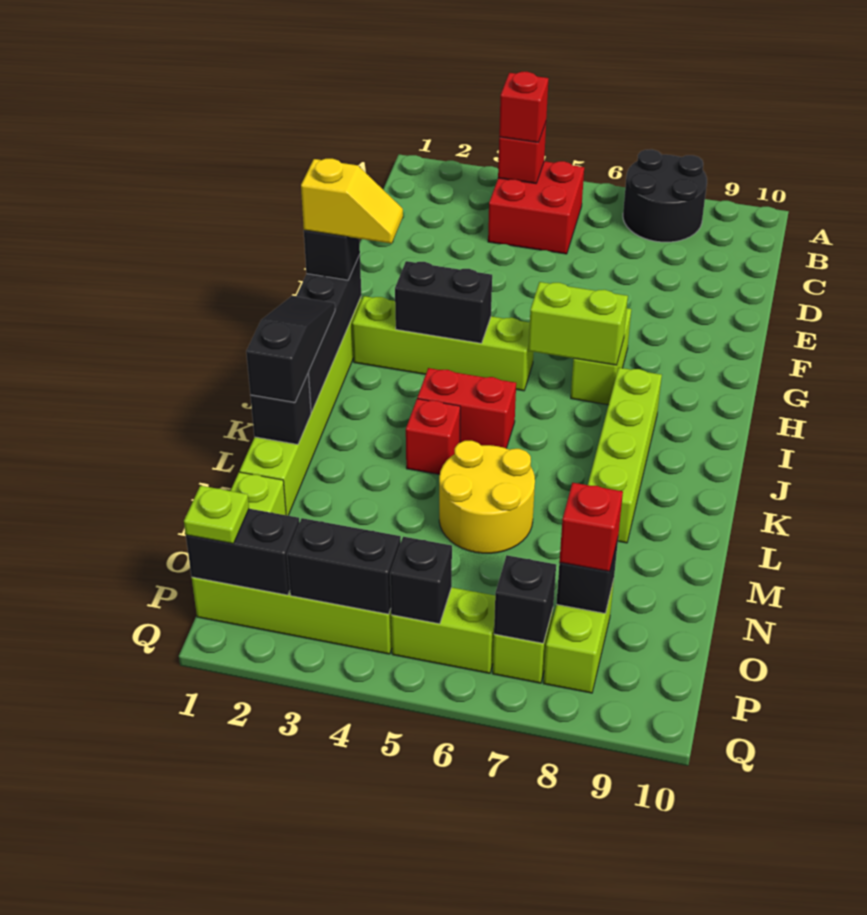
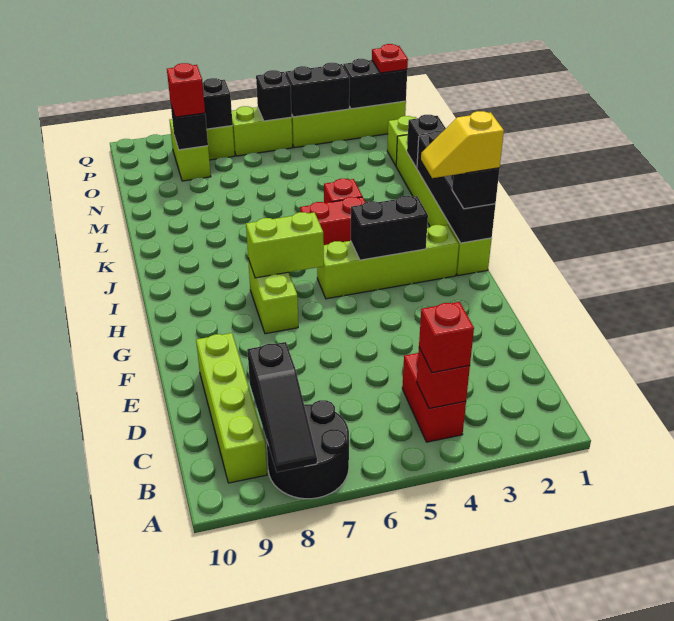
red brick B4:C5 level 1 -> red brick B4:C4 level 1
lime brick I8:L8 level 1 -> lime brick B9:E9 level 1
black slope J1:L1 level 3 top L -> black slope A8:C8 level 2 top C
yellow round brick L5:M6 level 1 -> none
lime plate P1 level 3 -> red plate P1 level 3

